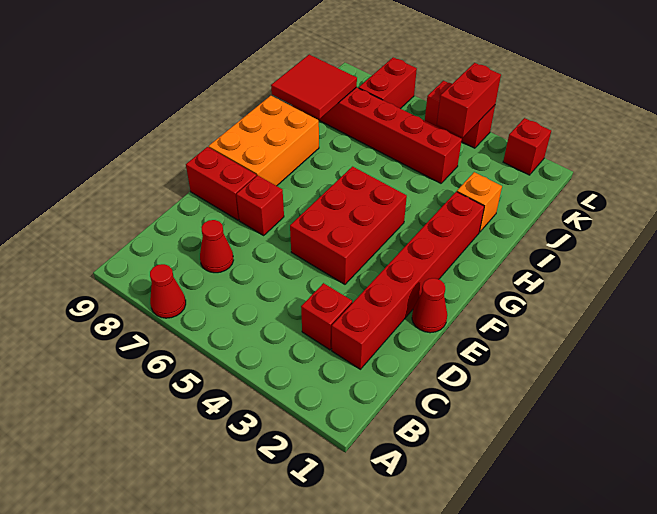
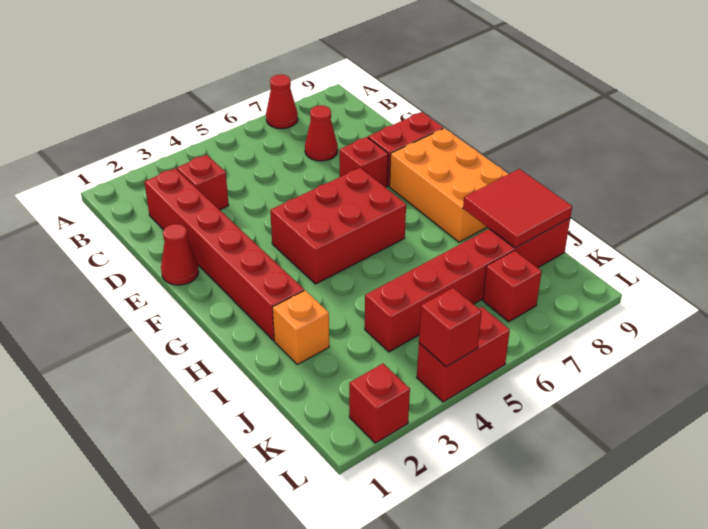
red brick E4:G5 level 1 -> red brick F4:G6 level 1
red brick K4:L4 level 2 -> red brick L4 level 2
red brick K7:L7 level 1 -> red brick K7 level 1

